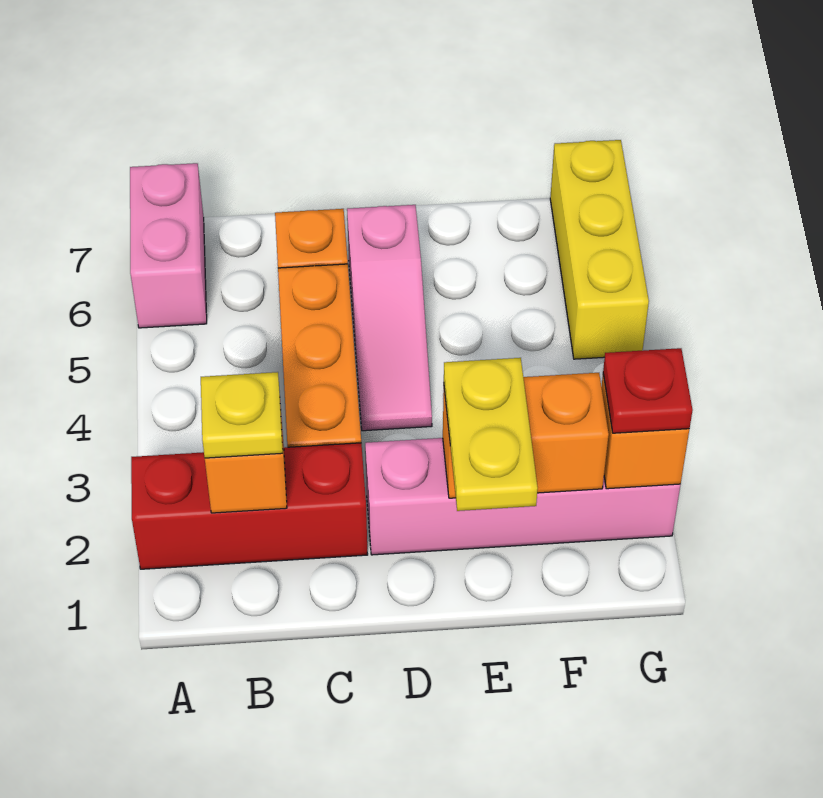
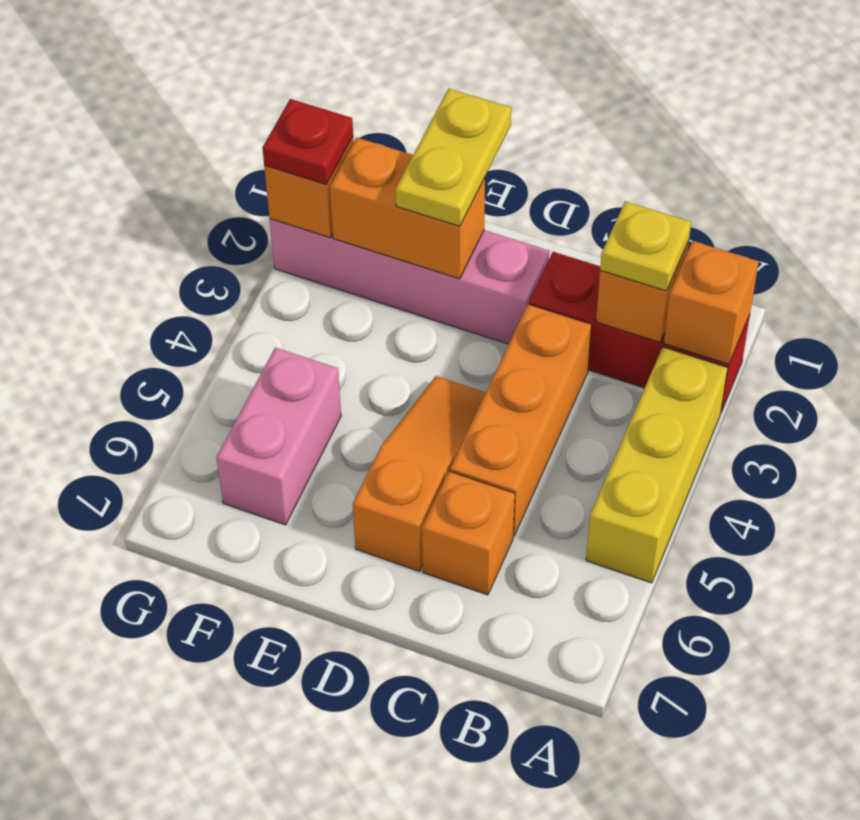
none -> orange brick A2 level 2
pink brick A6:A7 level 1 -> pink brick F5:F6 level 1
pink slope D4:D6 level 1 top 6 -> orange slope D4:D6 level 1 top 6
yellow brick G5:G7 level 1 -> yellow brick A3:A5 level 1

